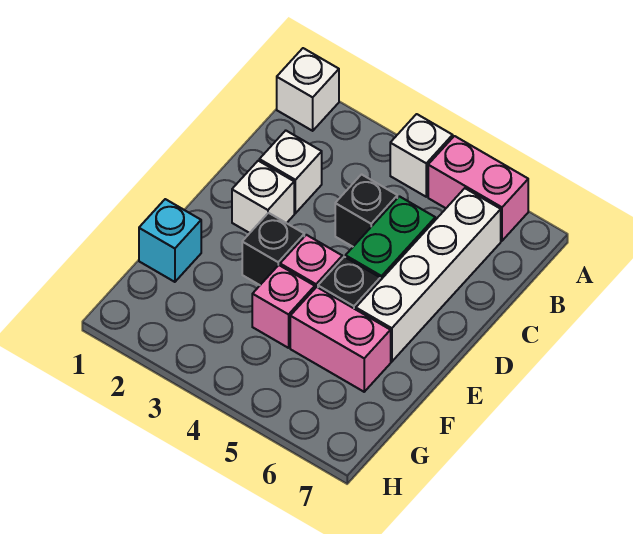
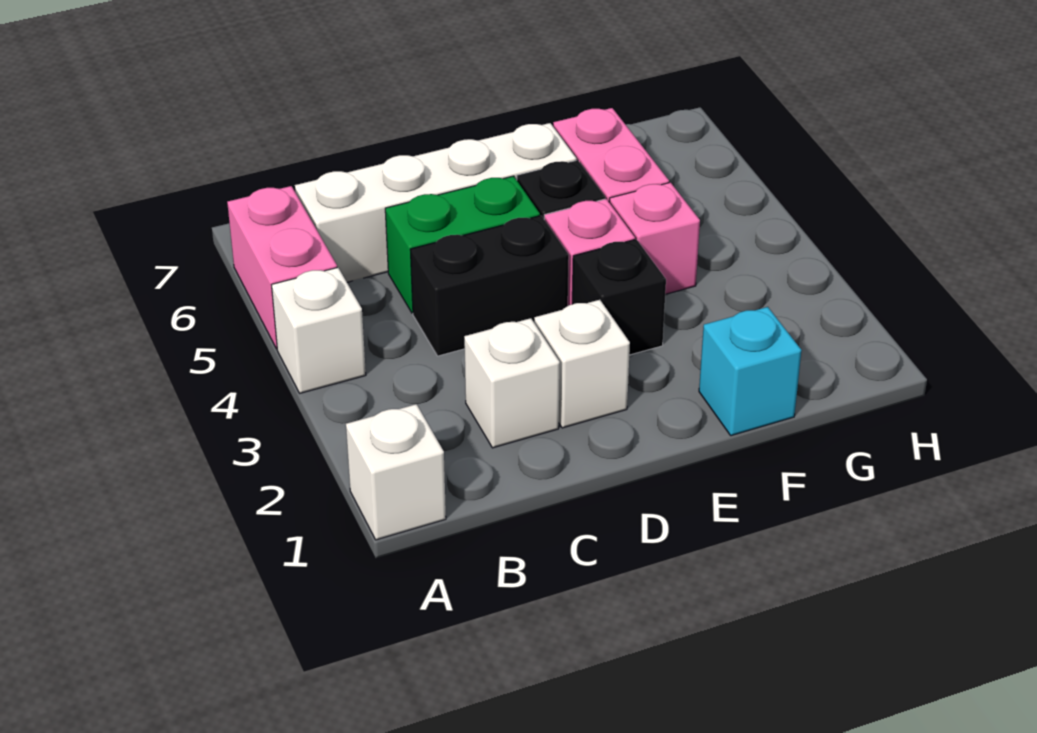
black brick C4 level 1 -> black brick C4:D4 level 1

